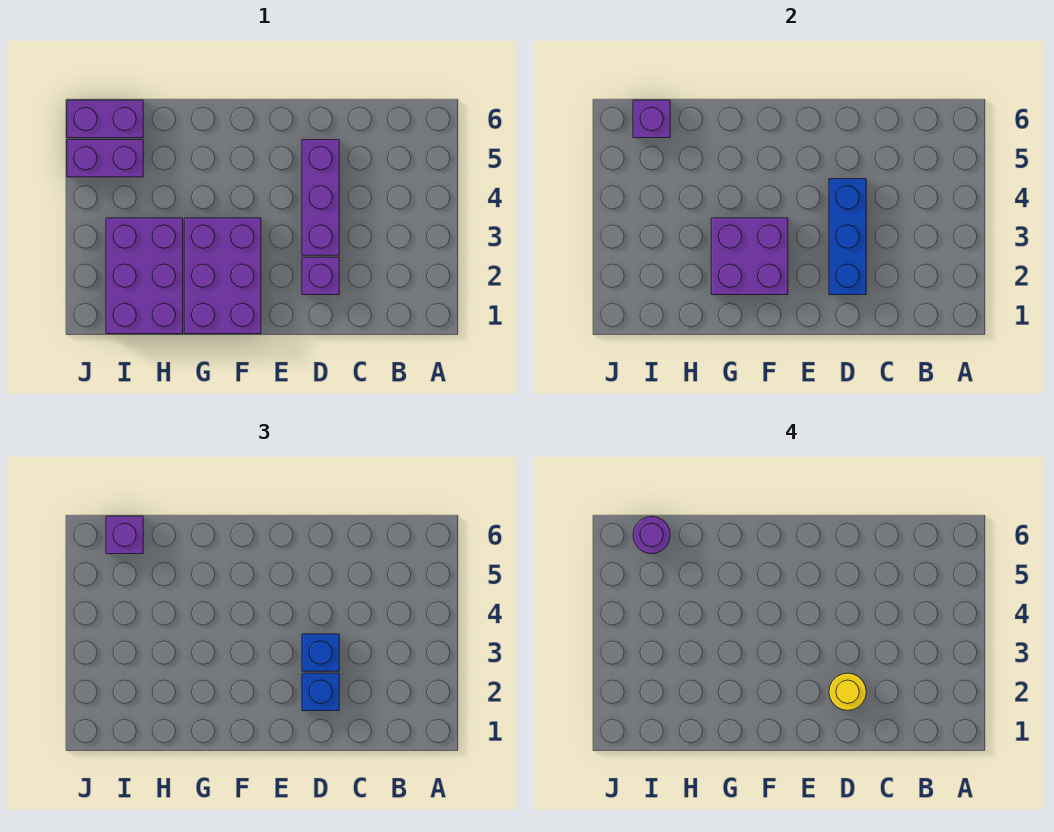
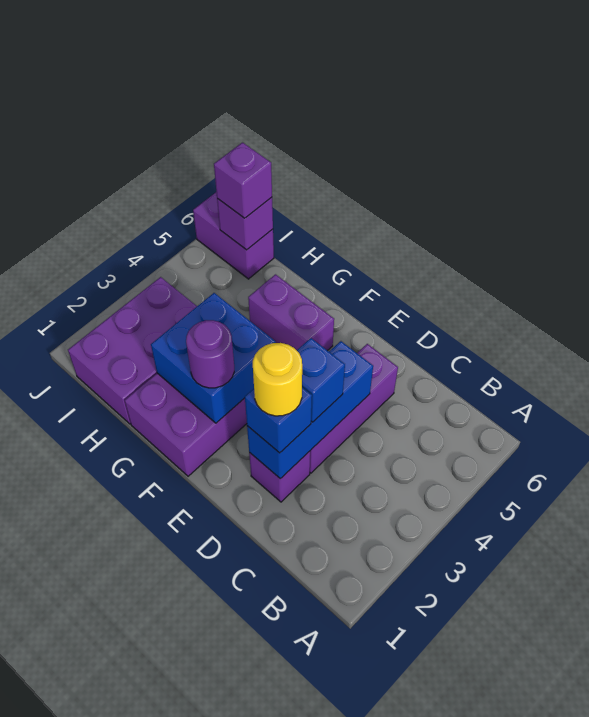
purple brick F2:G3 level 2 -> blue brick F2:G3 level 2
purple brick I5:J5 level 1 -> purple brick F5:G5 level 1
purple round brick I6 level 4 -> purple round brick F2 level 3

